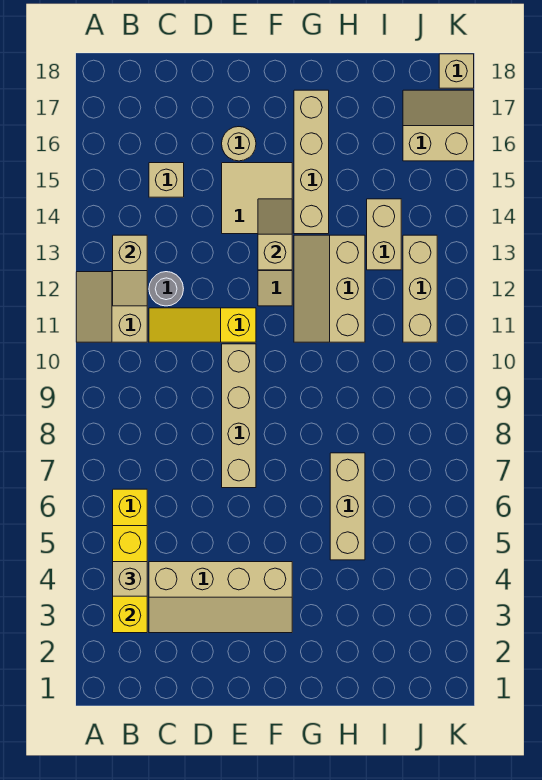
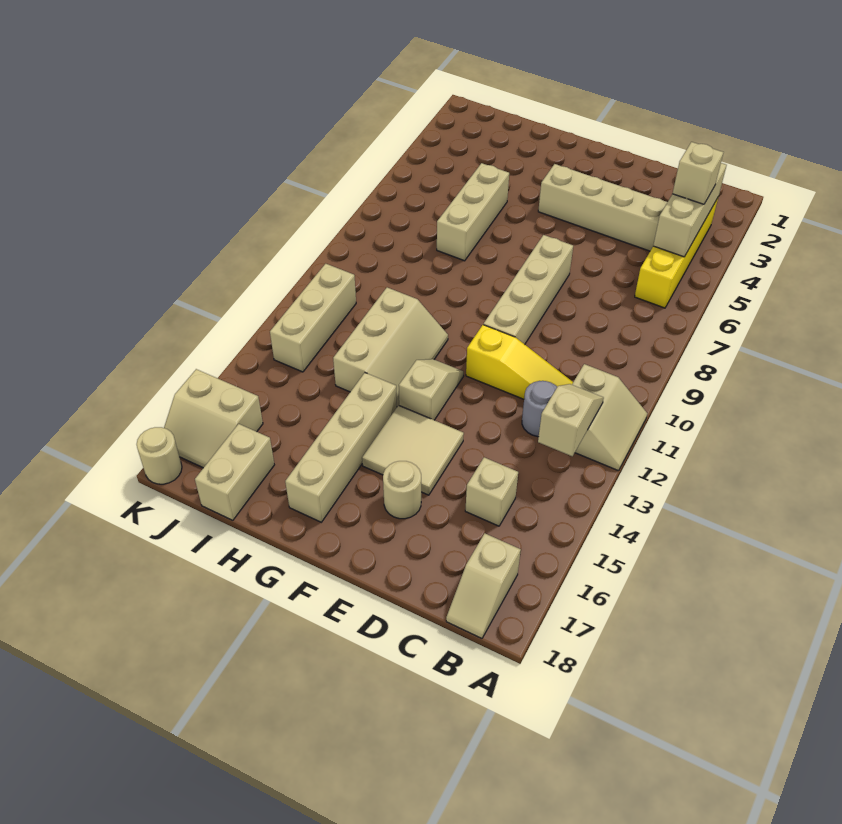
yellow brick B3:B5 level 2 -> tan brick B3:B5 level 2
tan slope F13:F14 level 2 top 13 -> tan slope B17:B18 level 1 top 17
tan brick I13:I14 level 1 -> tan brick I17:I18 level 1
tan brick K18 level 1 -> tan round brick K18 level 1

